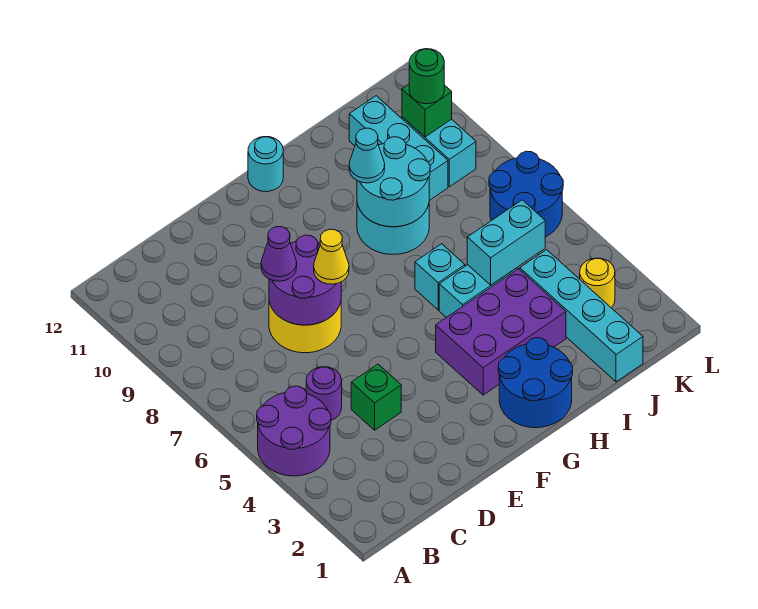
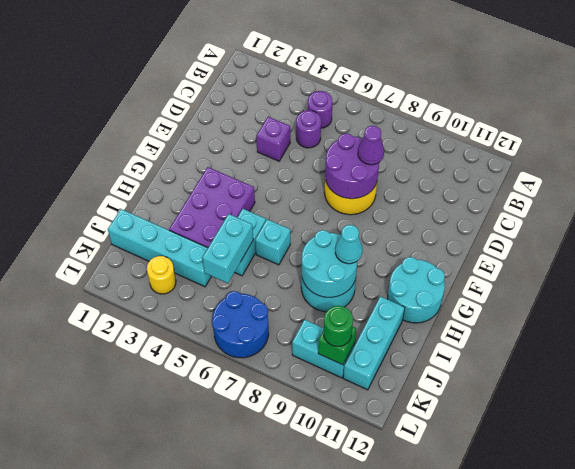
purple round brick A4:B5 level 1 -> purple round brick B5 level 1
green brick D4 level 1 -> purple brick D4 level 1
yellow cone E7 level 3 -> none
blue round brick G1:H2 level 1 -> none
cyan round brick G12 level 1 -> cyan round brick G11:H12 level 1
cyan brick J9:J11 level 1 -> cyan brick I11:K11 level 1

